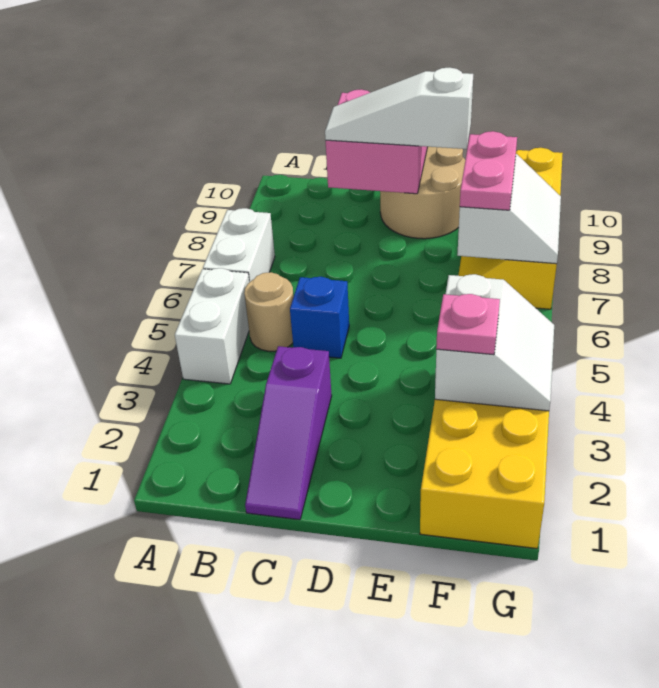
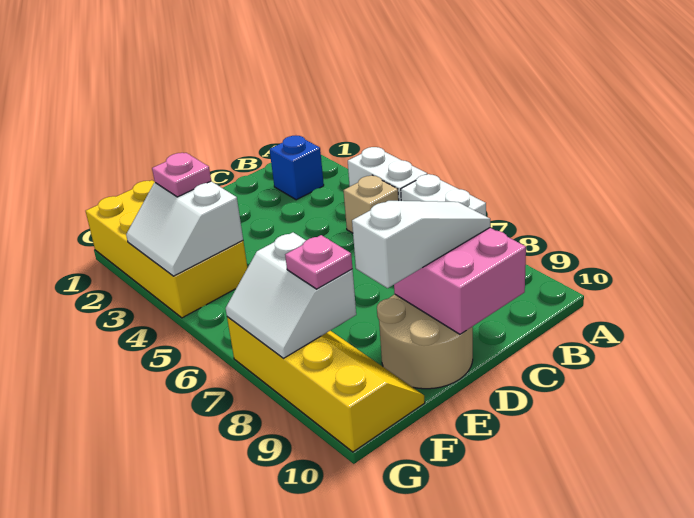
tan round brick B5 level 1 -> tan brick B5 level 1
purple slope C1:C3 level 1 top 3 -> none
blue brick C5 level 1 -> blue brick B2 level 1
pink plate F7:F8 level 3 -> pink plate F8 level 3

